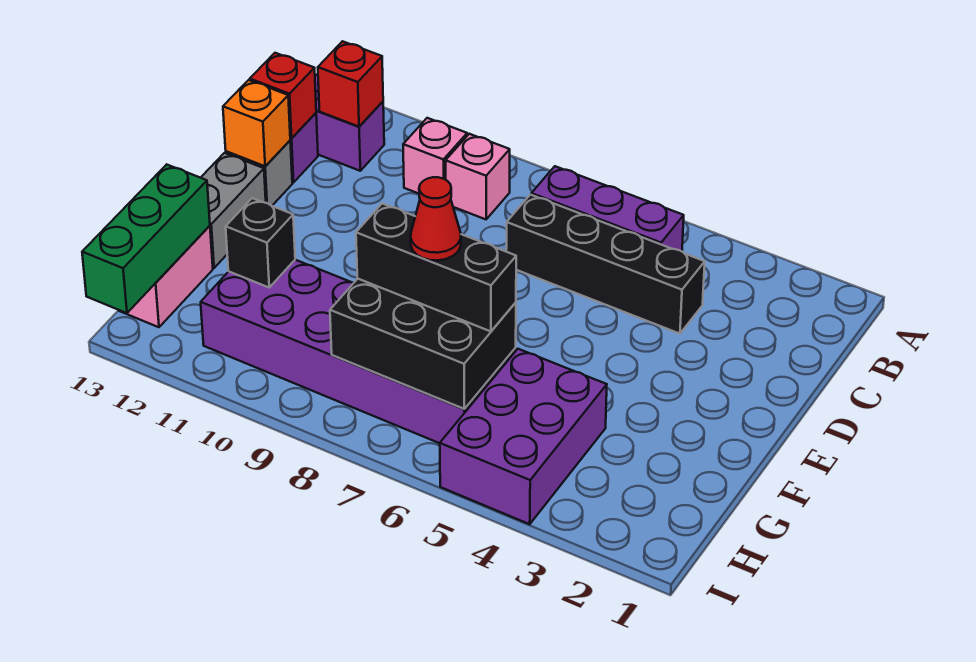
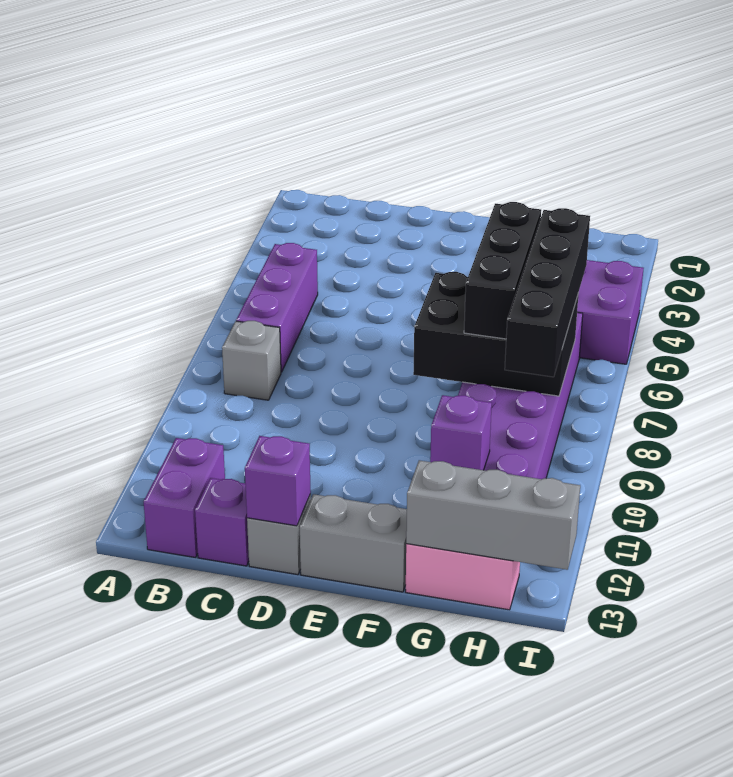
none -> grey brick B8 level 1
pink brick B9 level 1 -> none
pink brick B10 level 1 -> none
red brick B12 level 2 -> none
black brick C4:C7 level 1 -> black brick H6:H9 level 3
red brick C13 level 2 -> none
orange brick D13 level 2 -> purple brick D13 level 2
black brick G6:H8 level 2 -> black brick F7:H8 level 2
red cone G7 level 4 -> none
black brick G11 level 2 -> purple brick G11 level 2
green brick G13:I13 level 2 -> grey brick G13:I13 level 2

